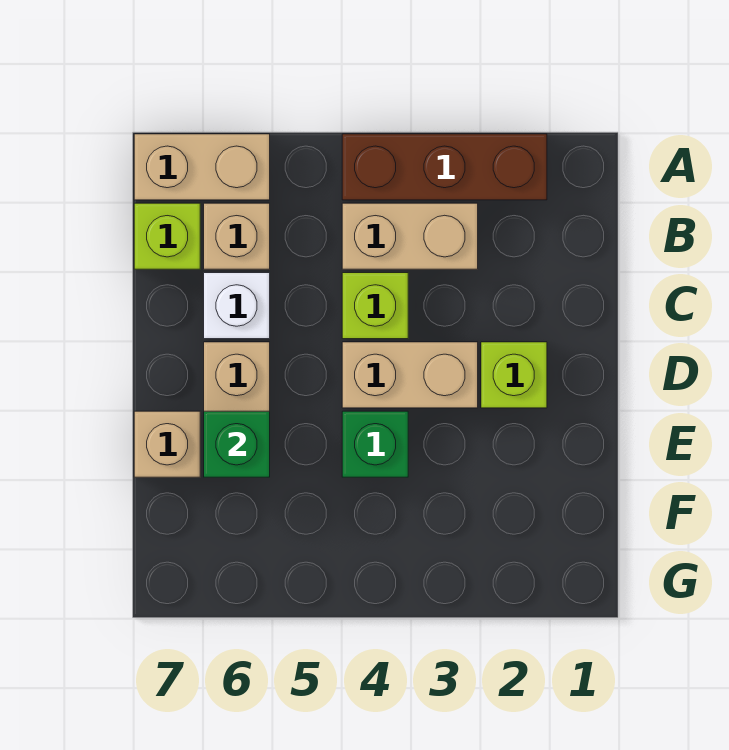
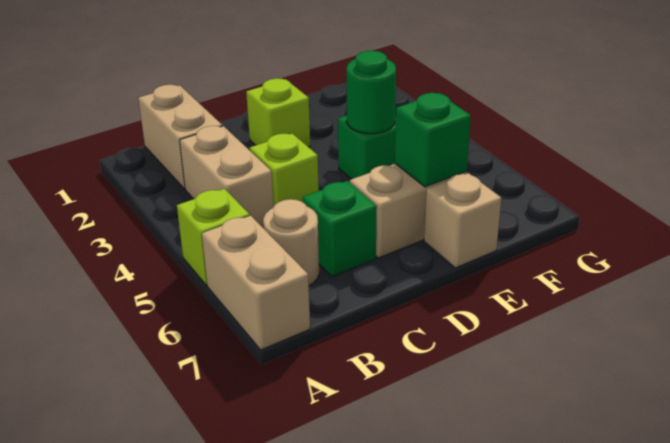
brown brick A2:A4 level 1 -> none
tan brick B6 level 1 -> tan round brick B6 level 1
lime brick B7 level 1 -> lime brick A5 level 1
white brick C6 level 1 -> green brick C6 level 1
tan brick D3:D4 level 1 -> tan brick B1:B2 level 1
none -> green round brick E4 level 2

